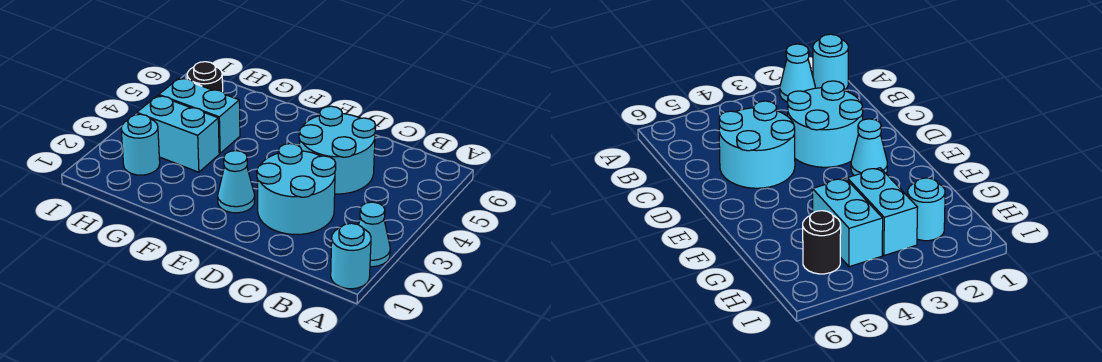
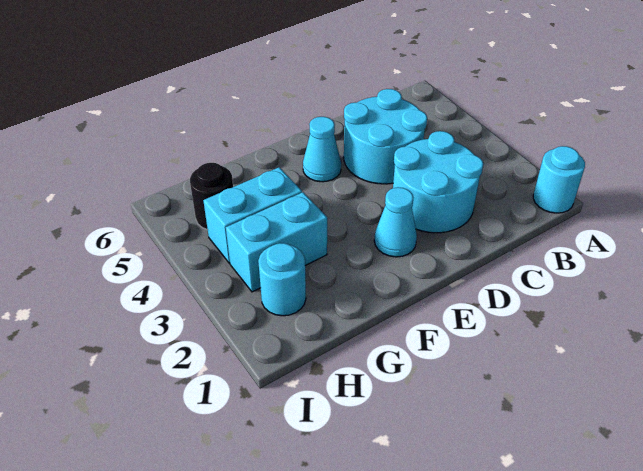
cyan cone A2 level 1 -> cyan cone E5 level 1

